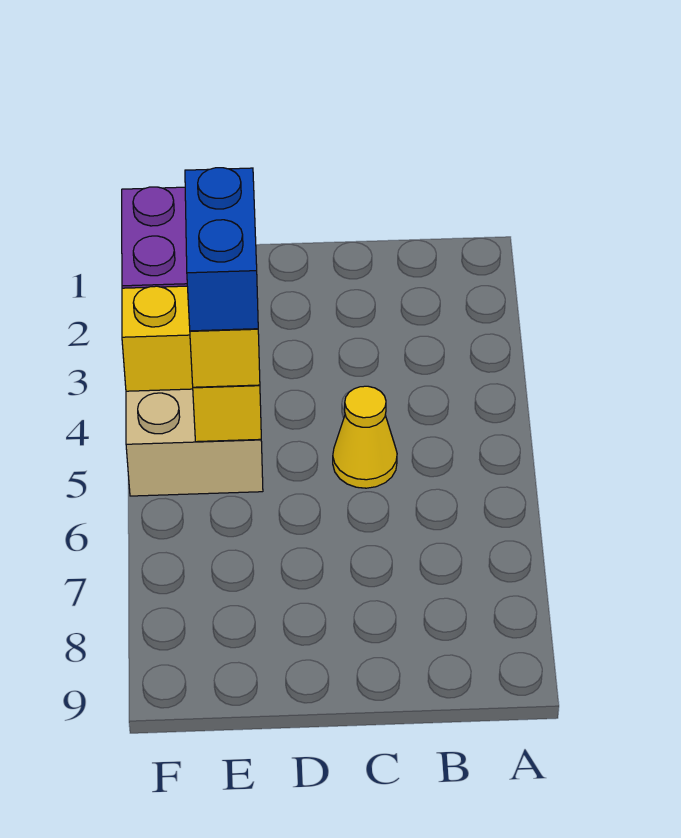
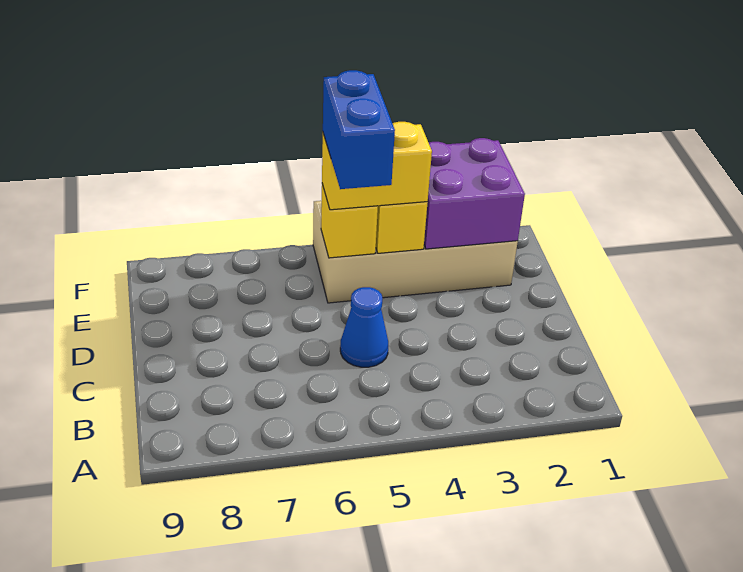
yellow cone C5 level 1 -> blue cone C5 level 1
blue brick E4:E5 level 4 -> blue brick D5:E5 level 4

